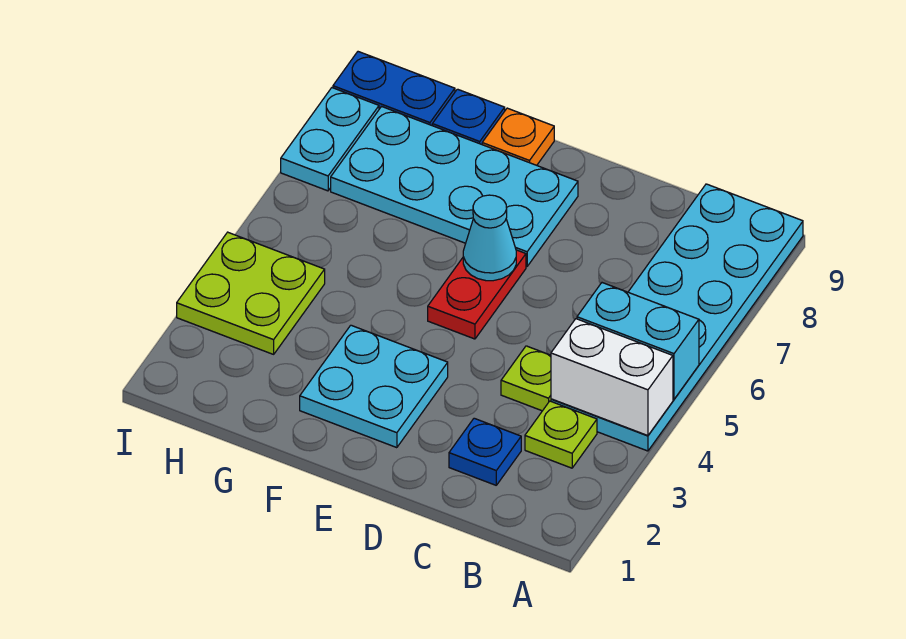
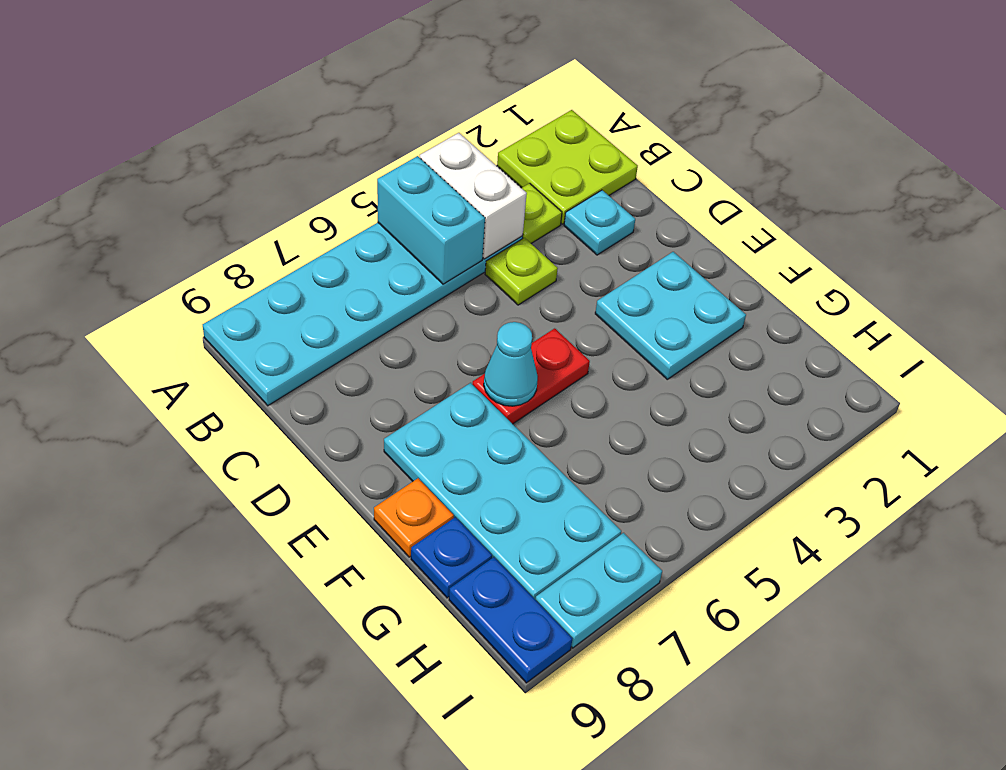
blue plate C2 level 1 -> cyan plate C2 level 1
lime plate H3:I4 level 1 -> lime plate A1:B2 level 1

